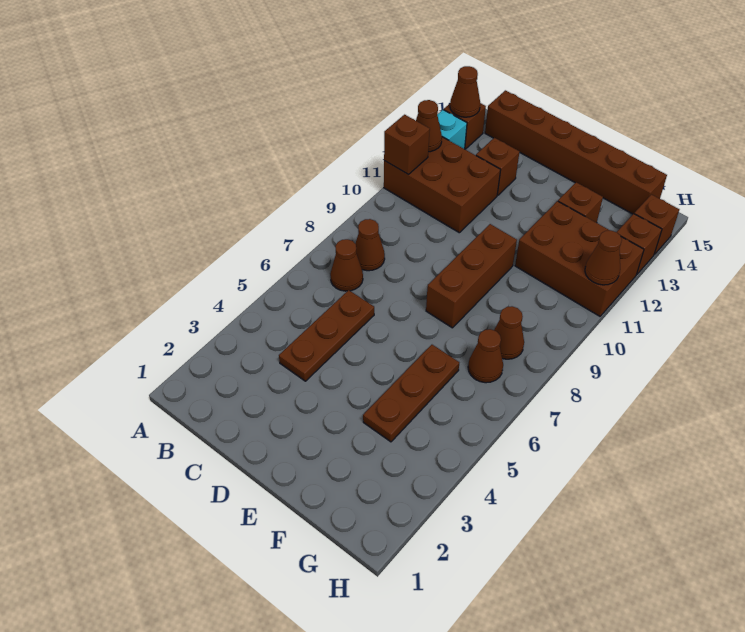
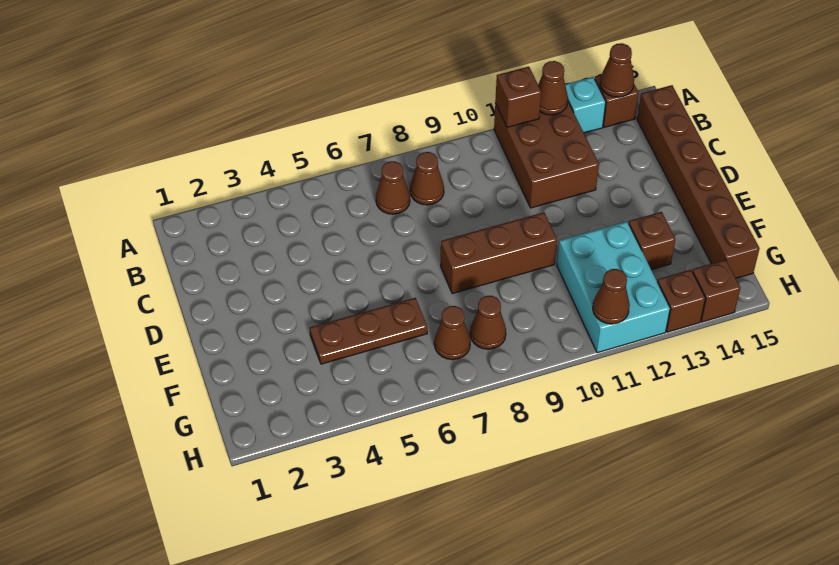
brown plate C4:C6 level 1 -> none
brown brick C13 level 1 -> none
brown brick F11:H12 level 1 -> cyan brick F11:H12 level 1

